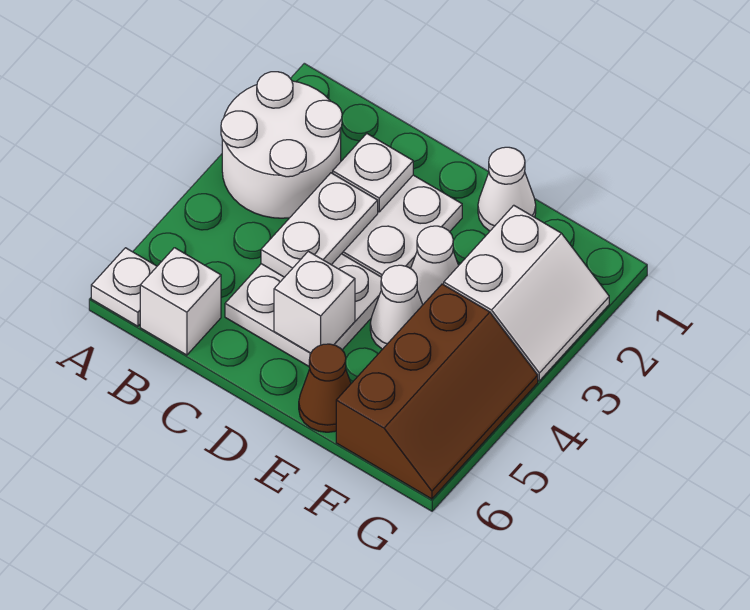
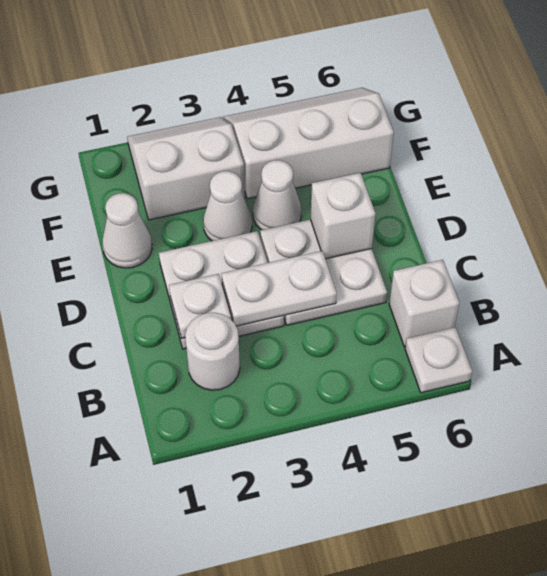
white round brick A2:B3 level 1 -> white round brick B2 level 1
brown cone E6 level 1 -> none
brown slope F4:G6 level 1 top F -> white slope F4:G6 level 1 top F

